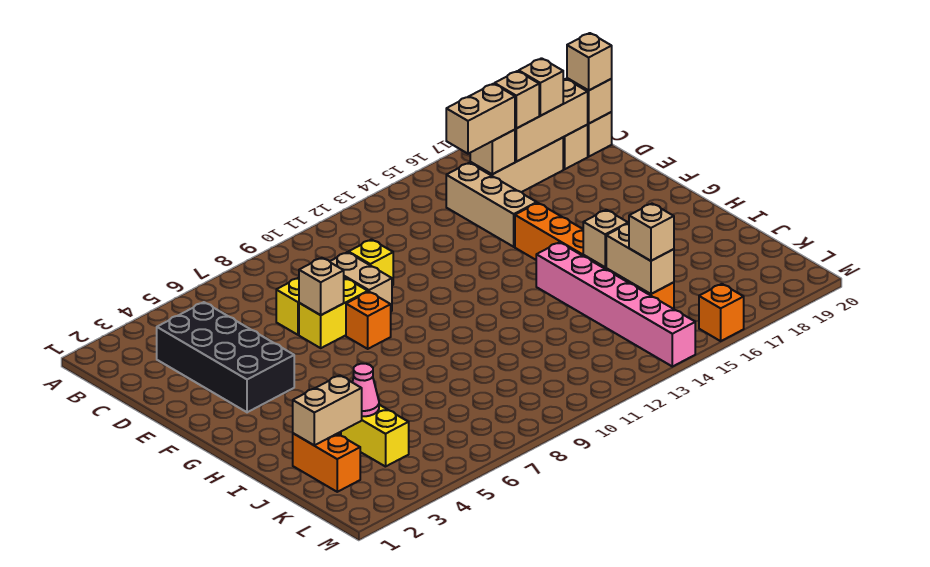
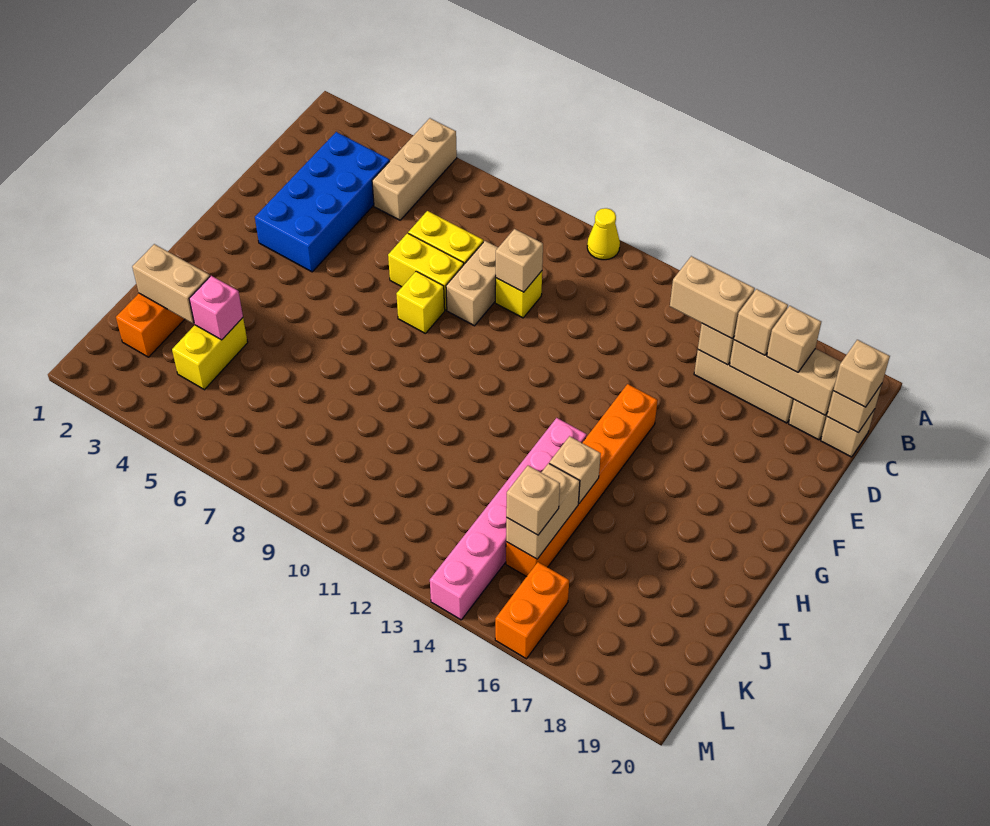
none -> yellow cone A11 level 1
black brick C3:F4 level 1 -> blue brick C3:F4 level 1
tan brick C15:E15 level 1 -> tan brick A5:C5 level 1
tan brick E7 level 2 -> tan brick D10 level 2
orange brick F8 level 1 -> yellow brick F8 level 1
pink cone J4 level 2 -> pink brick J4 level 2
orange brick M16 level 1 -> orange brick L16:M16 level 1

